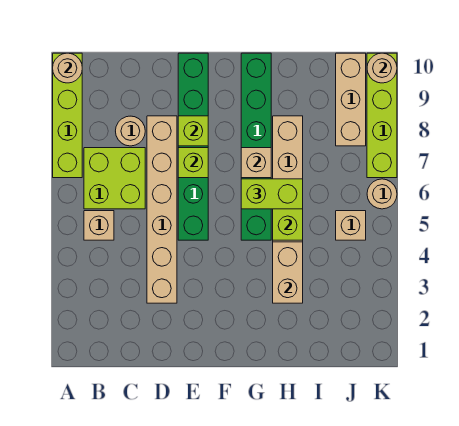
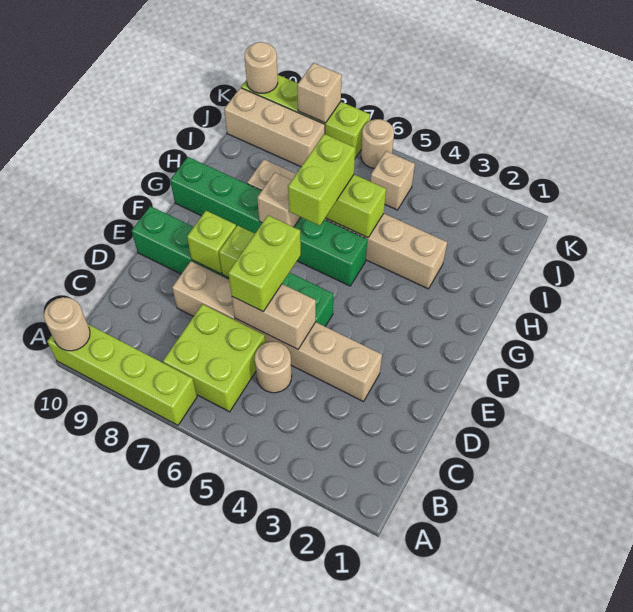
tan brick B5 level 1 -> tan brick K8 level 2
tan round brick C8 level 1 -> tan round brick C5 level 1
none -> lime brick D6:E6 level 3
tan brick H3:H4 level 2 -> tan brick D5:D6 level 2

